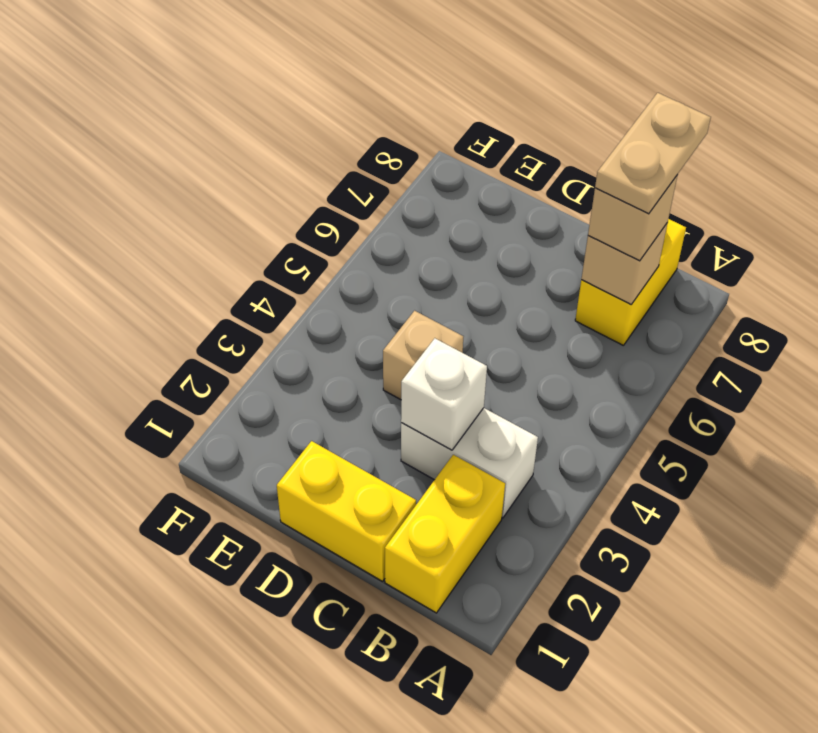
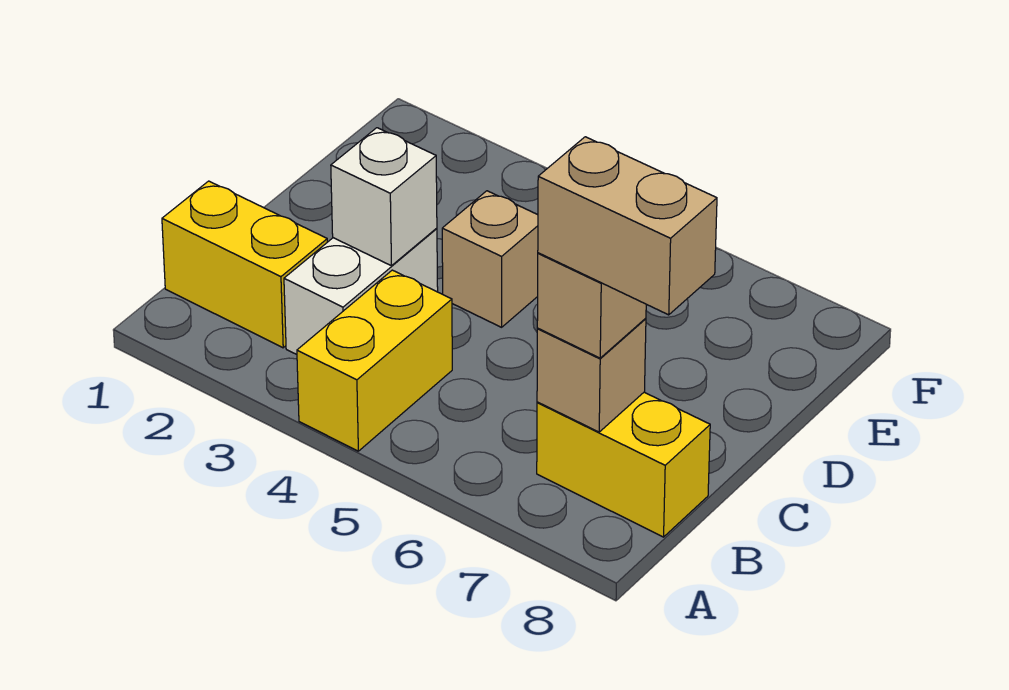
tan plate B7:B8 level 4 -> tan brick B7:B8 level 4
yellow brick C1:D1 level 1 -> yellow brick A4:B4 level 1

